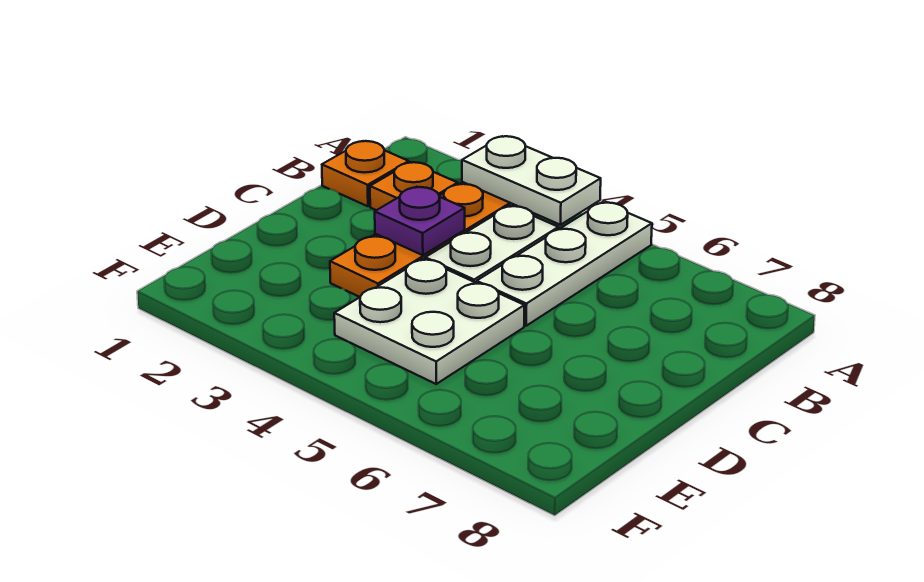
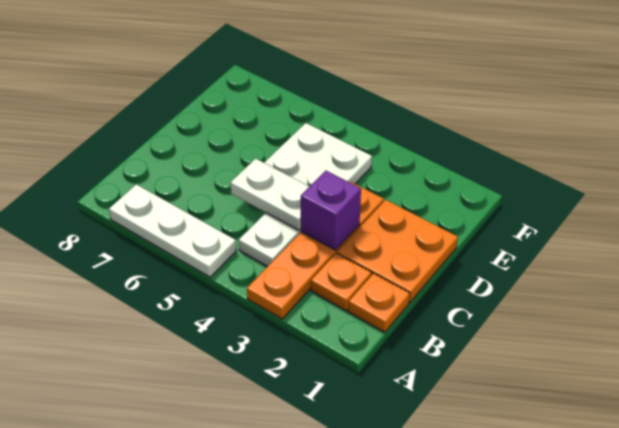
white plate A3:A4 level 2 -> white plate C4:C5 level 2
white plate A5:C5 level 1 -> white plate A5:A7 level 1
none -> orange plate C1:D2 level 1
purple plate C3 level 2 -> purple brick C3 level 2

